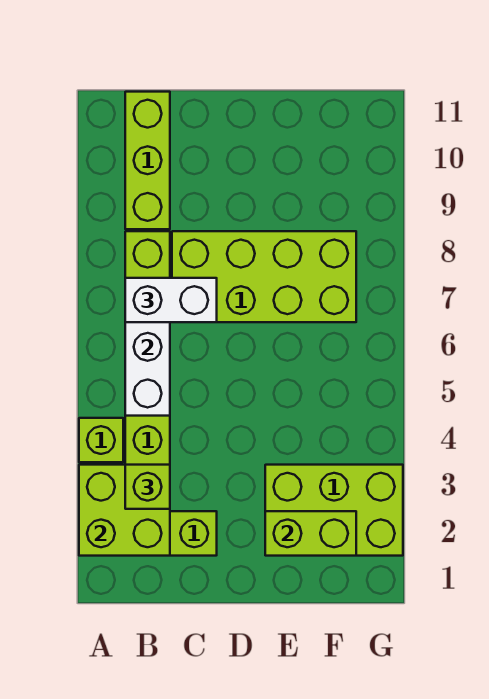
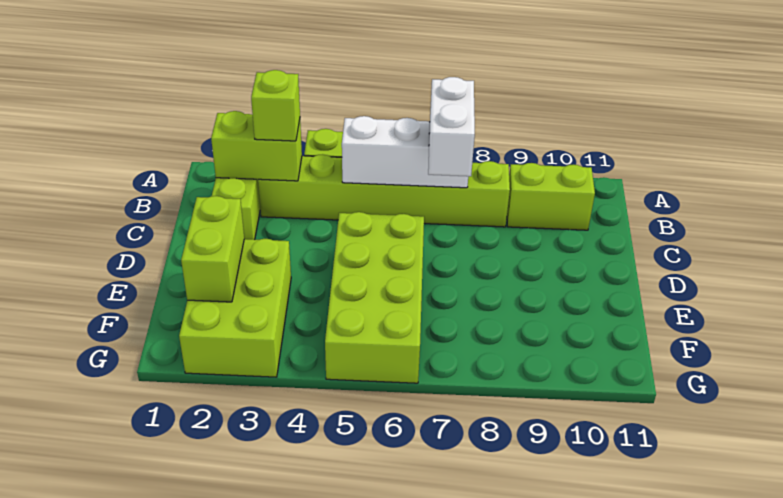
lime brick A2:B3 level 2 -> lime brick B2:B3 level 2
lime brick B9:B11 level 1 -> lime brick B9:B10 level 1
lime brick C7:F8 level 1 -> lime brick D5:G6 level 1

